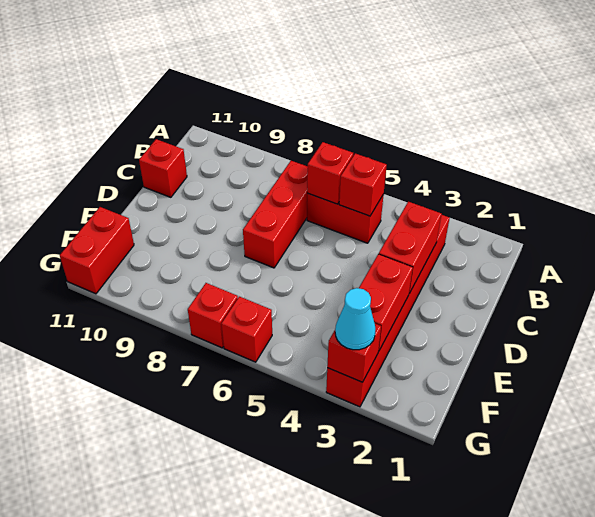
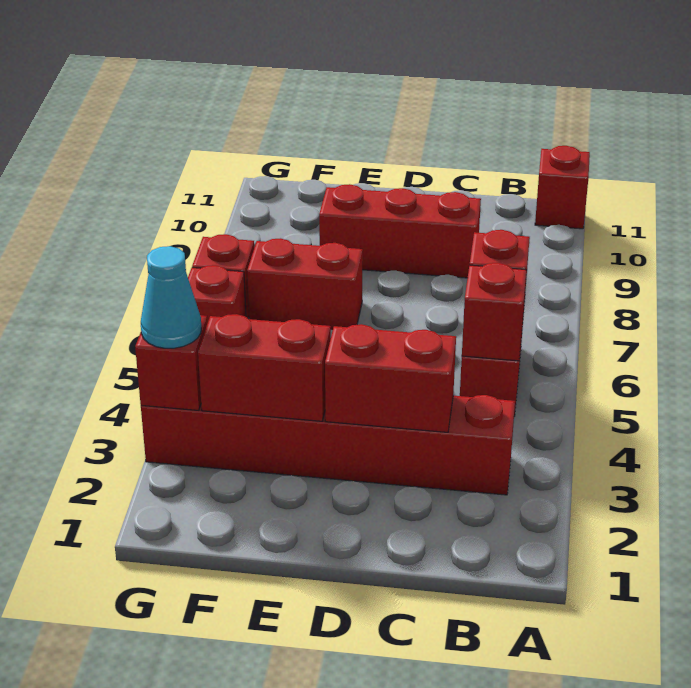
red brick B7:D7 level 1 -> red brick C9:E9 level 1
red brick C11 level 1 -> red brick A11 level 1
red brick F11:G11 level 1 -> red brick E7:F7 level 1

